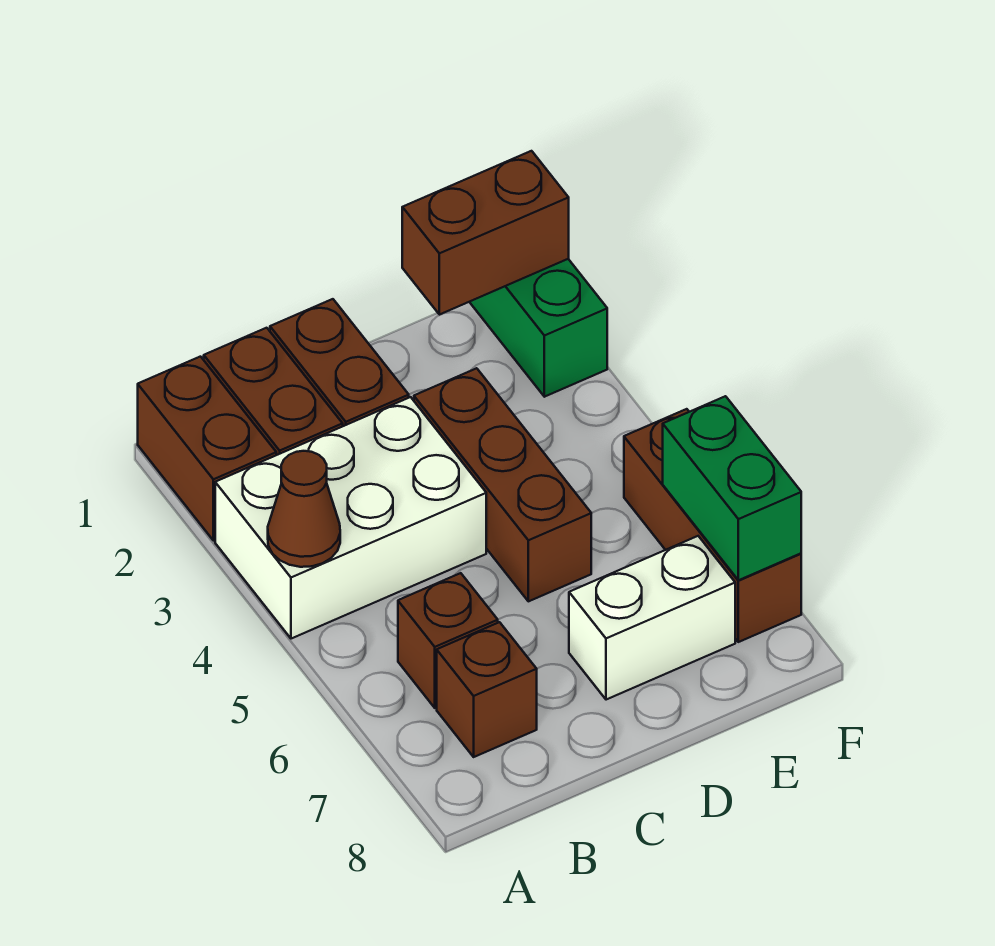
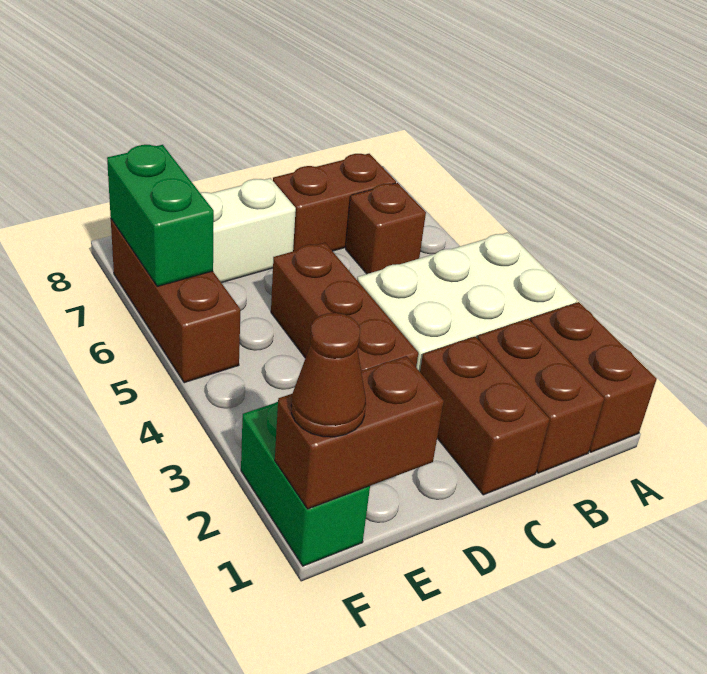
brown cone A4 level 2 -> brown cone F1 level 3
brown brick B7 level 1 -> brown brick B7:C7 level 1

